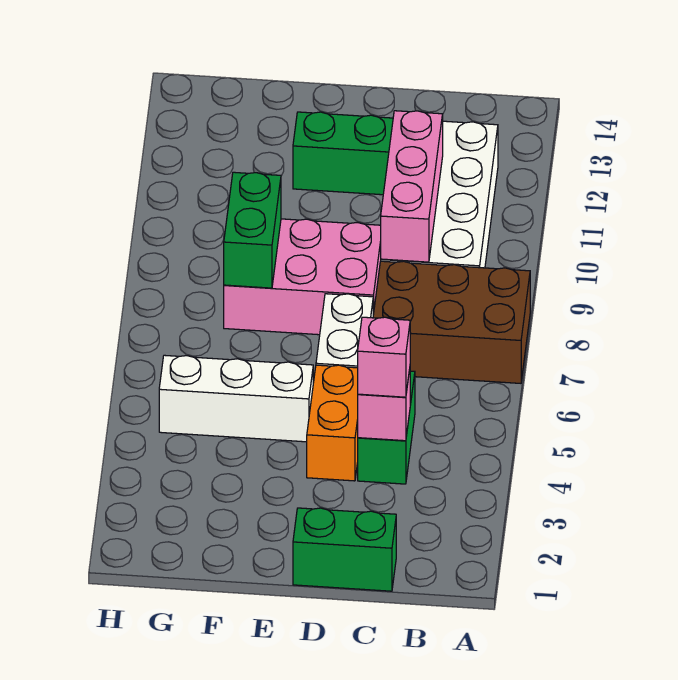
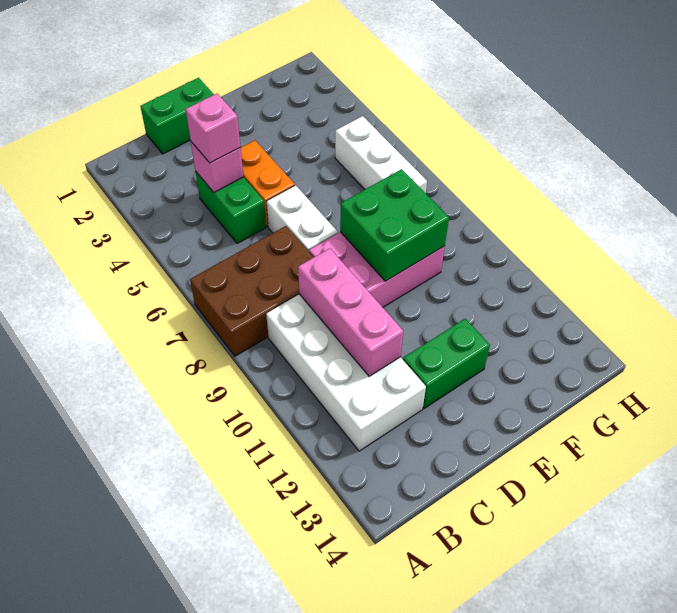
white brick E5:G5 level 1 -> white brick G5:G7 level 1
green brick F8:F9 level 2 -> green brick E8:F9 level 2

